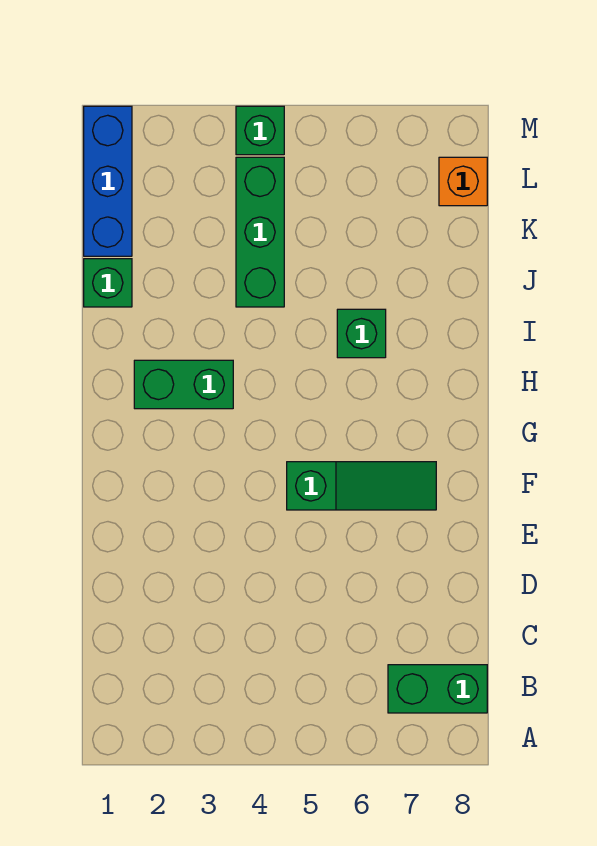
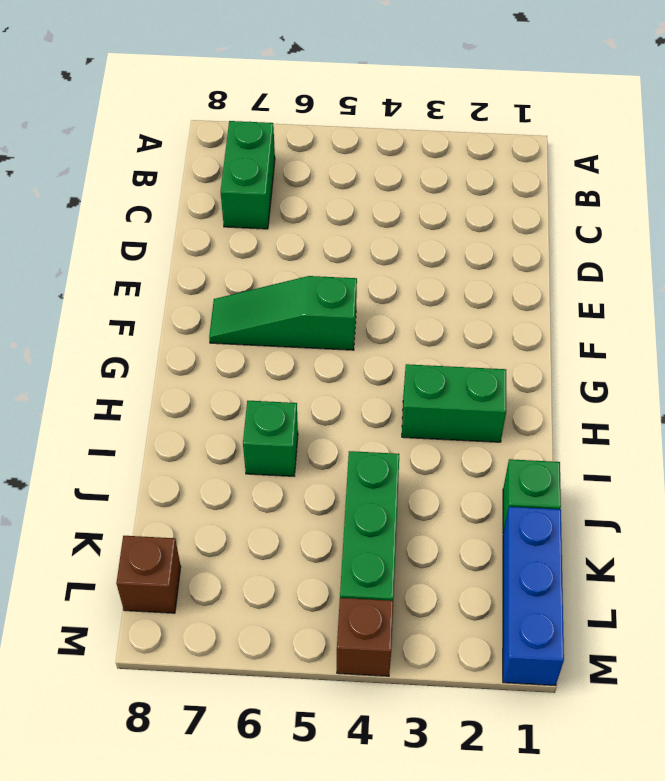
green brick B7:B8 level 1 -> green brick B7:C7 level 1
orange brick L8 level 1 -> brown brick L8 level 1
green brick M4 level 1 -> brown brick M4 level 1

